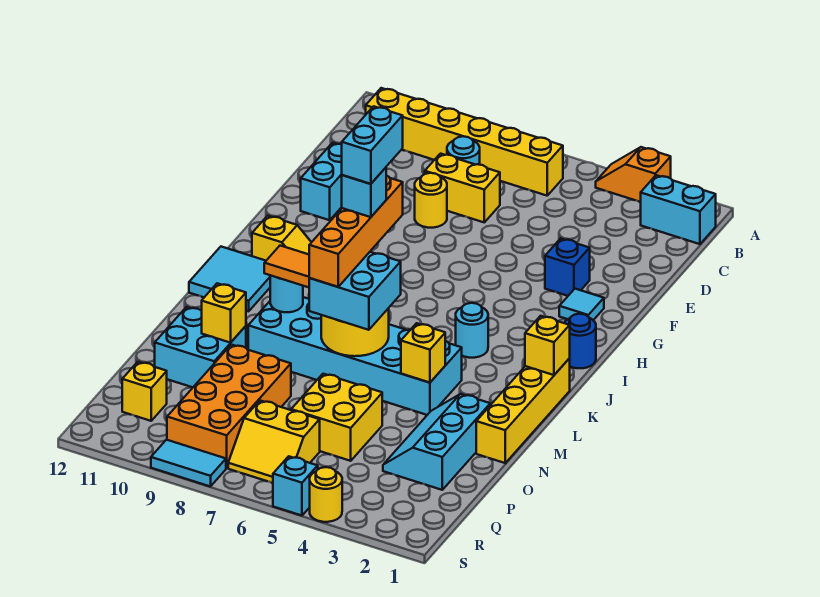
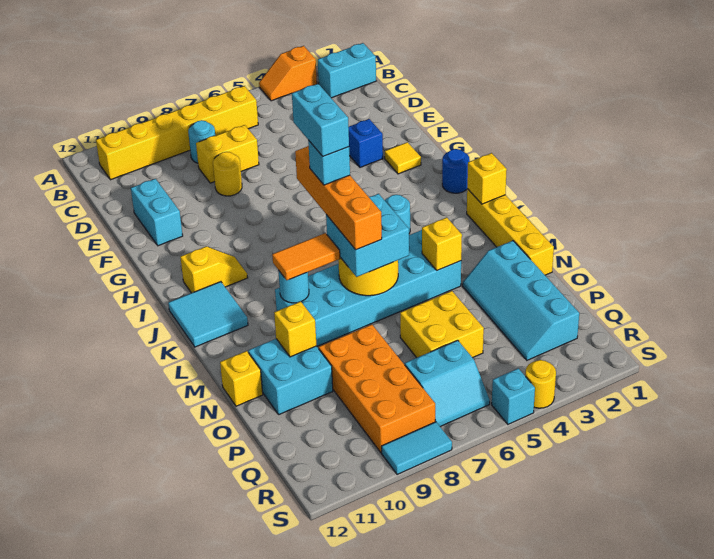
cyan tile G2 level 1 -> yellow tile G2 level 1
cyan slope N2:P3 level 1 top 2 -> cyan slope N2:Q3 level 1 top 2
yellow slope Q6:R7 level 1 top Q -> cyan slope Q6:R7 level 1 top Q
yellow brick Q11 level 1 -> yellow brick N12 level 1

